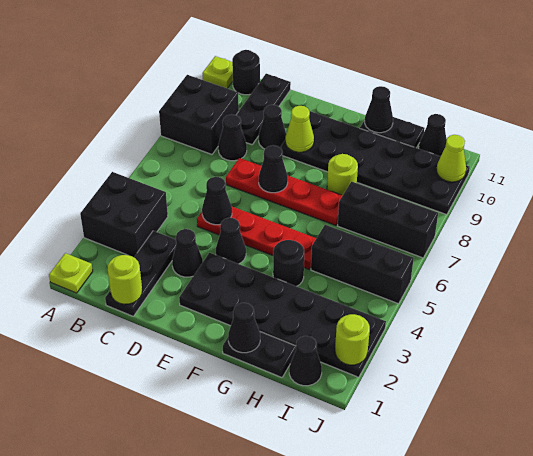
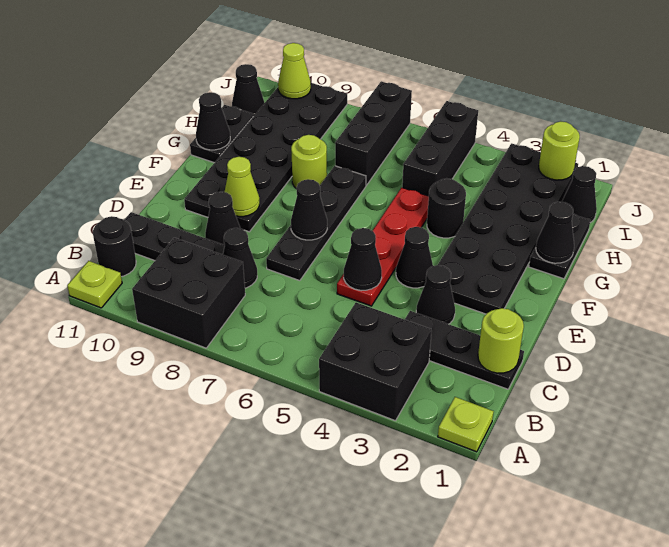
red plate D7:G7 level 1 -> black plate D7:G7 level 1

